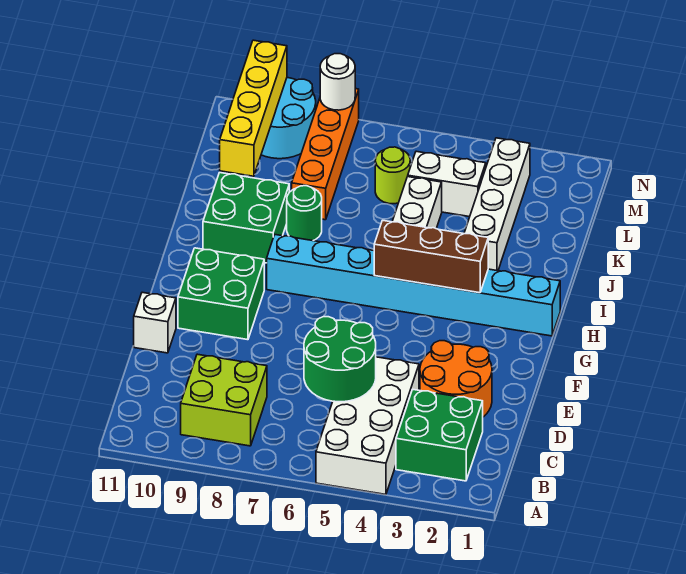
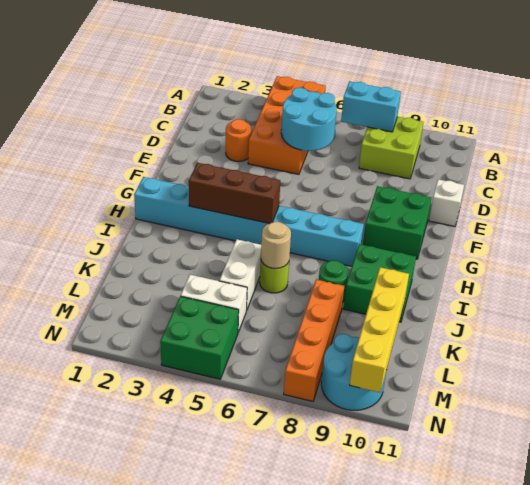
white brick A4:D5 level 1 -> orange brick A4:D5 level 1
green brick B2:C3 level 1 -> green brick M4:N5 level 1
none -> cyan brick B7:B8 level 2
green round brick C5:D6 level 2 -> cyan round brick C5:D6 level 2
orange round brick D2:E3 level 1 -> orange round brick D3 level 1
white brick J3:M3 level 1 -> none
none -> tan round brick J6 level 2
lime round brick L6 level 1 -> lime round brick J6 level 1
white round brick N8 level 2 -> none

